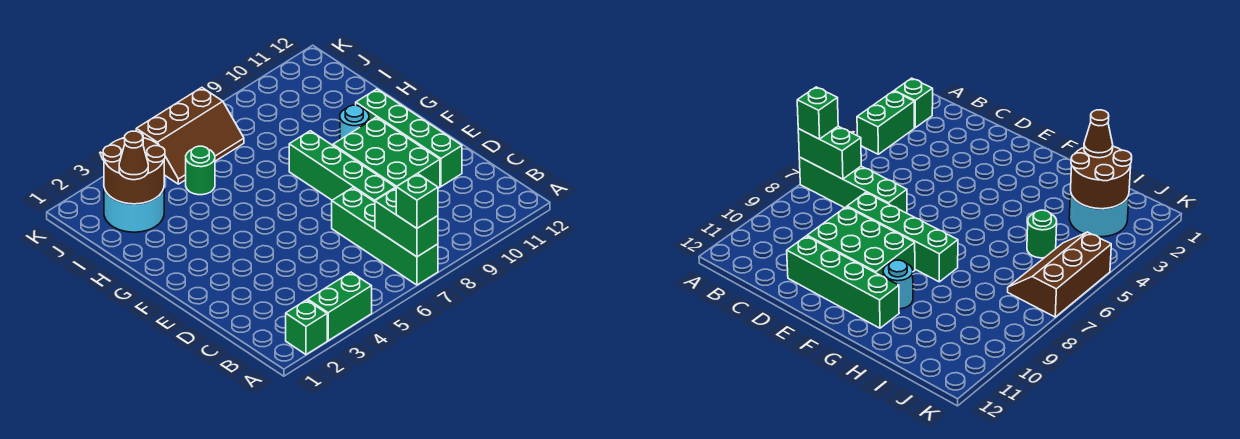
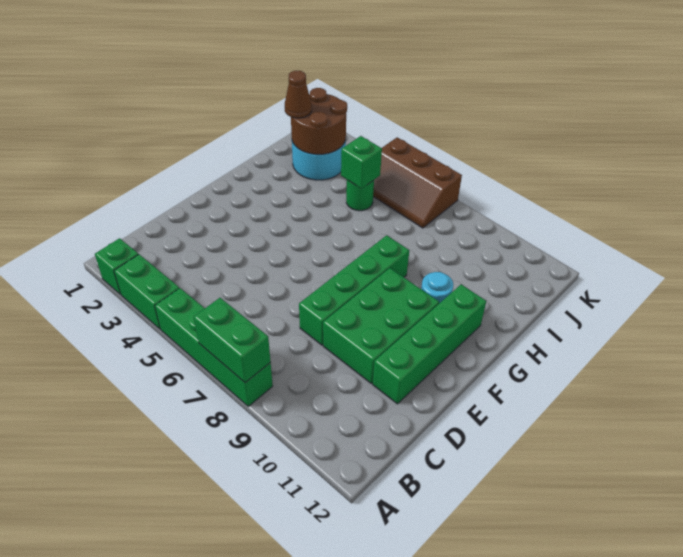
green brick A7:D7 level 1 -> green brick A5:A8 level 1
green brick A7:B7 level 2 -> green brick A7:A8 level 2
green brick A7 level 3 -> green brick I5 level 2

